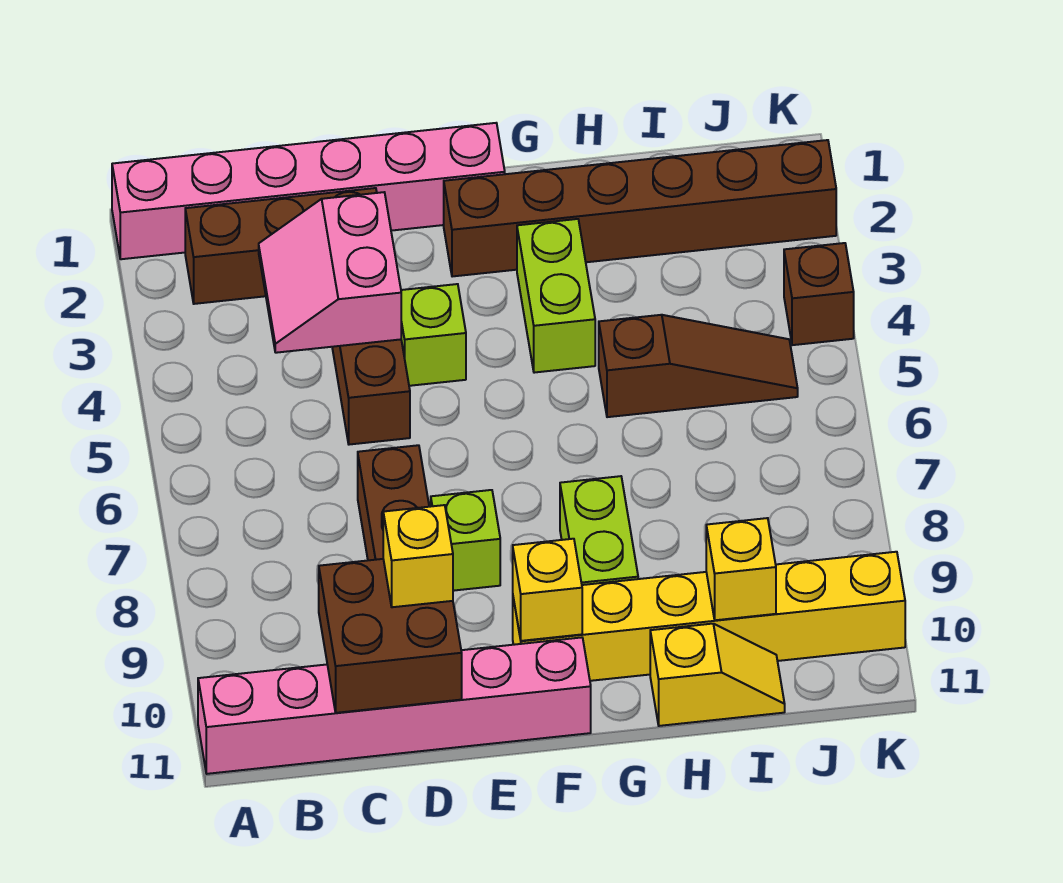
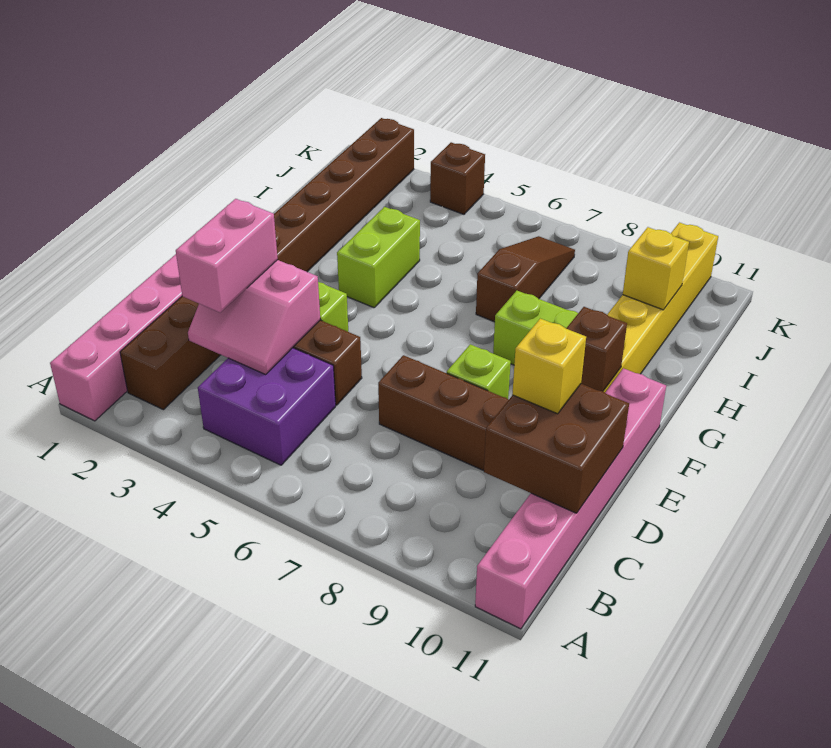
none -> purple brick B4:C5 level 1
none -> pink brick C3:D3 level 3
yellow brick F10 level 2 -> brown brick F10 level 2
lime brick G3:G4 level 1 -> lime brick G4:H4 level 1
brown slope H5:J5 level 1 top H -> brown slope H7:J7 level 1 top H
yellow slope H11:I11 level 1 top H -> none

